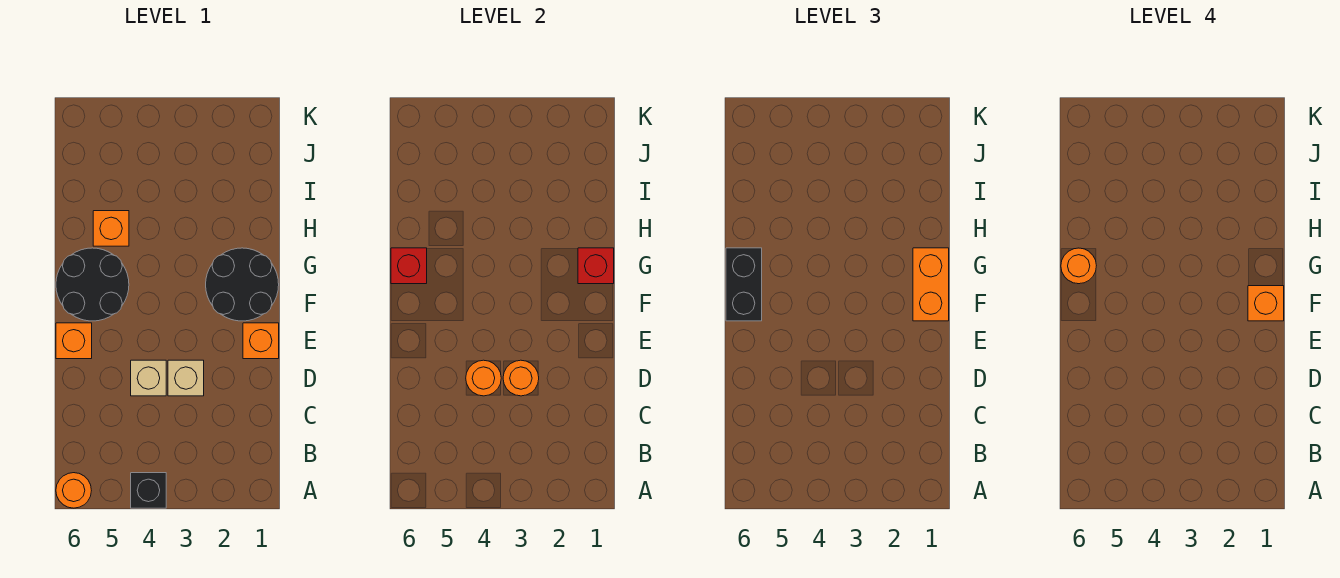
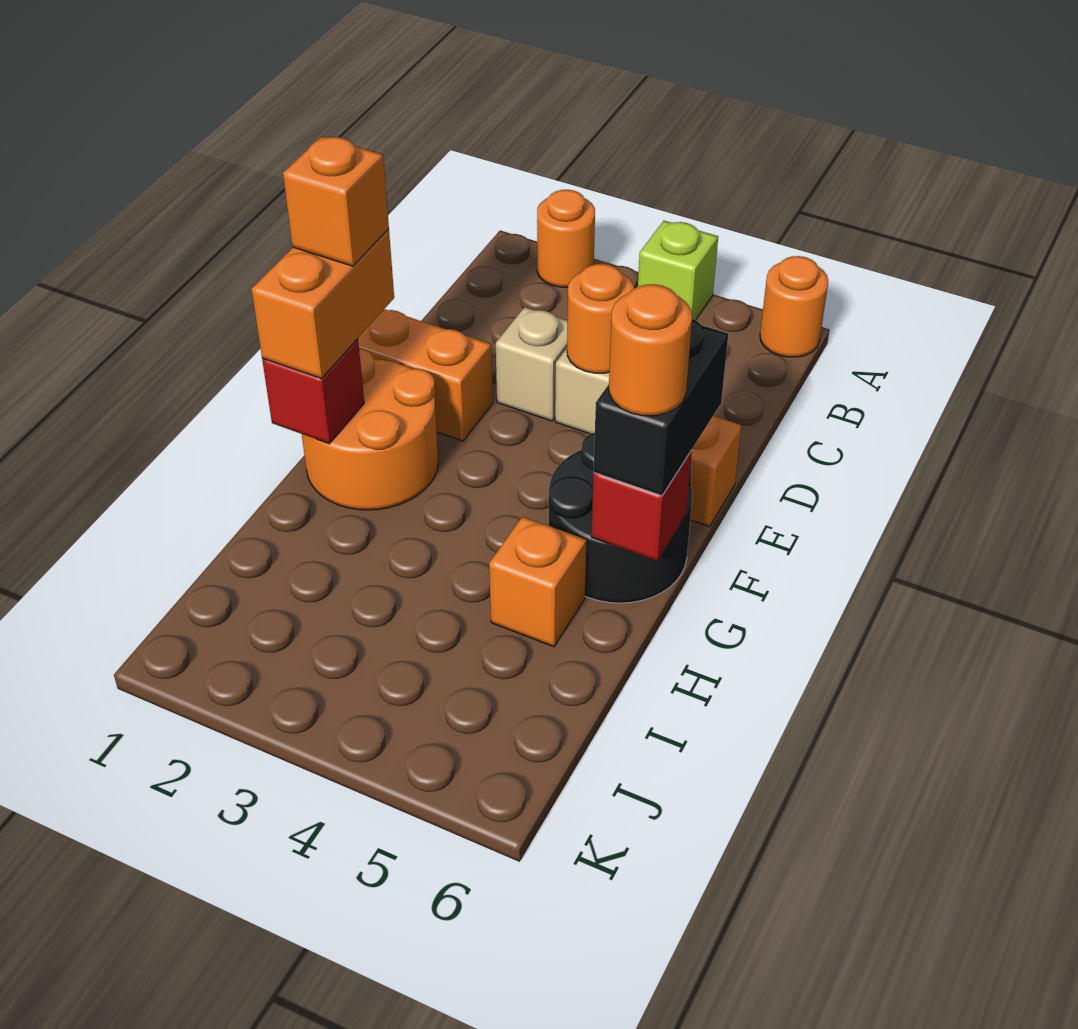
black brick A4 level 1 -> lime brick A4 level 1
orange round brick D3 level 2 -> orange round brick A2 level 1
orange brick E1 level 1 -> orange brick E1:E2 level 1
black round brick F1:G2 level 1 -> orange round brick F1:G2 level 1

